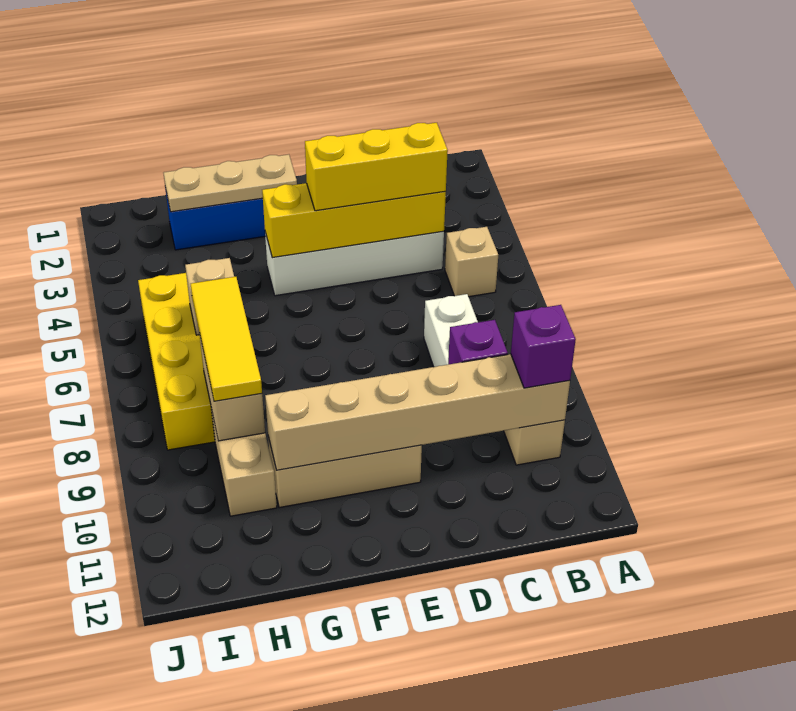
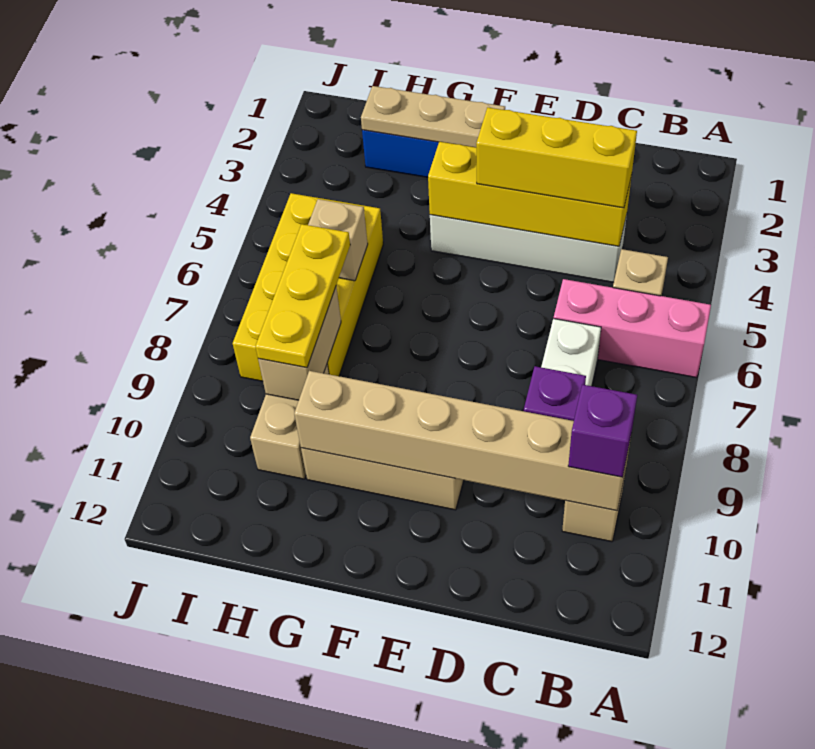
none -> pink brick A6:C6 level 1
yellow tile H7:H9 level 3 -> yellow plate H7:H9 level 3

